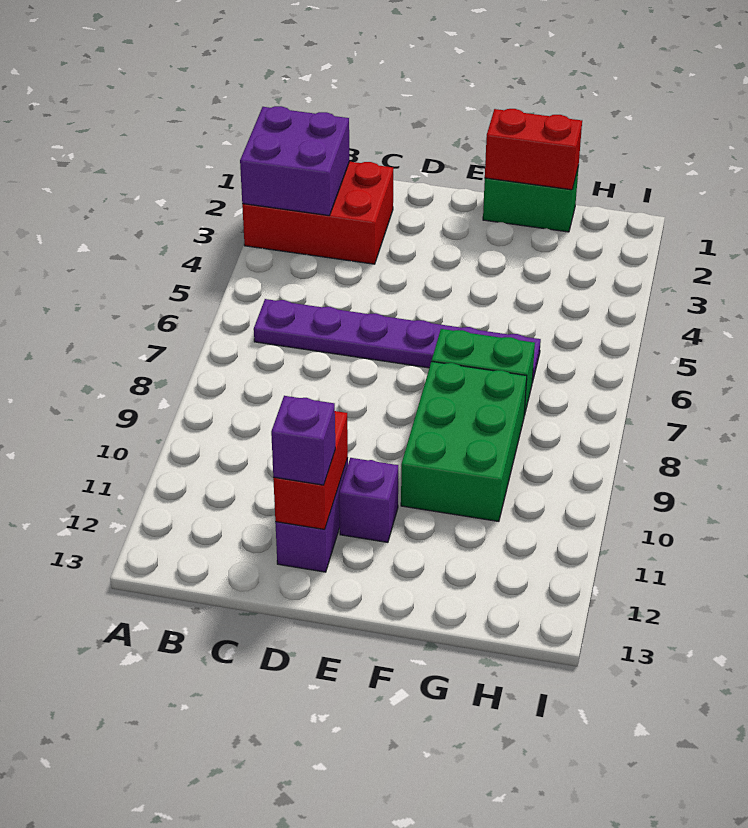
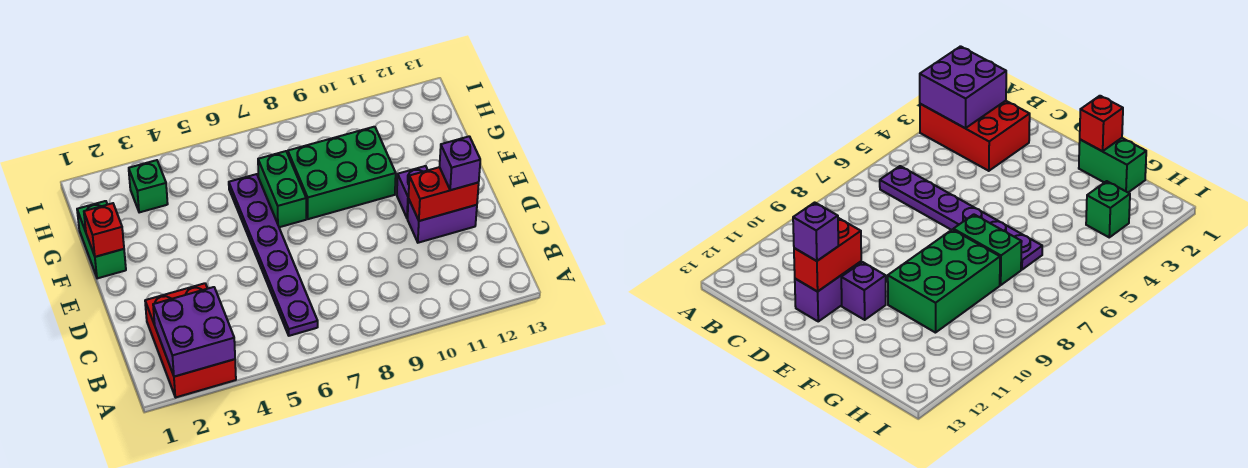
red brick F1:G1 level 2 -> red brick F1 level 2
none -> green brick H3 level 1

